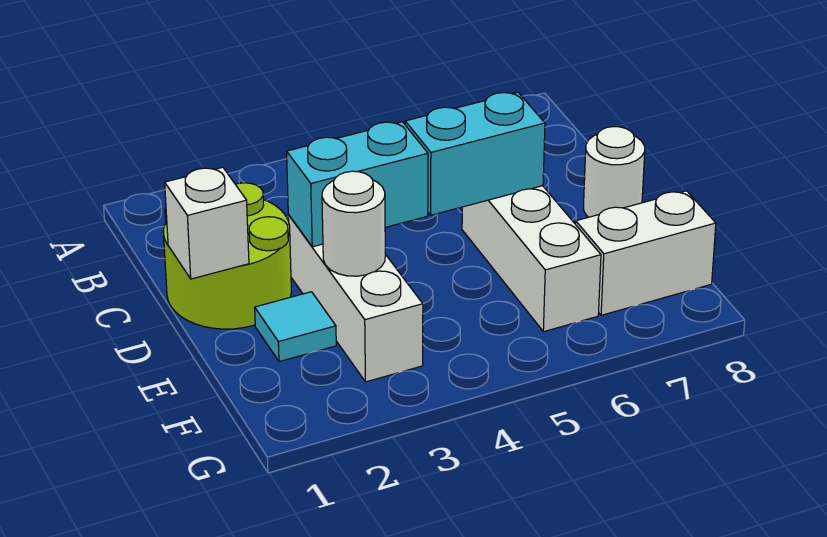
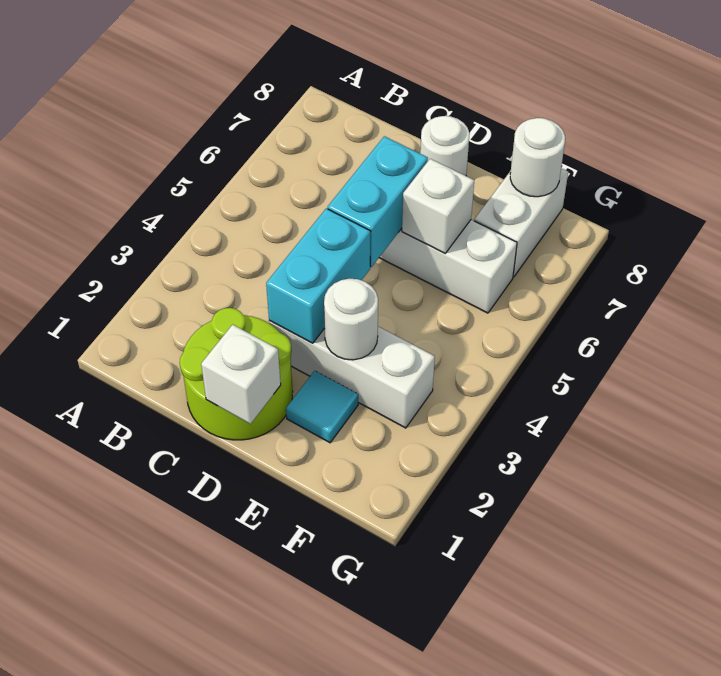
none -> white brick E6 level 2
none -> white round brick F8 level 2

